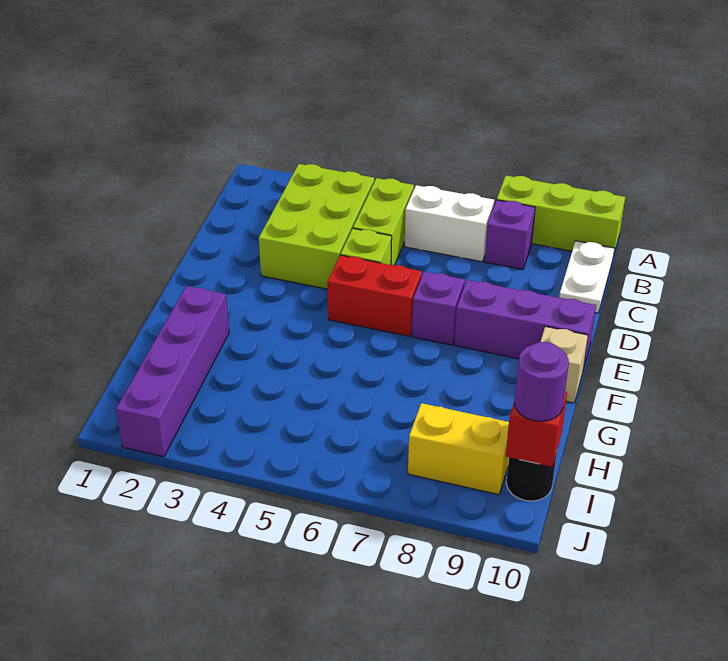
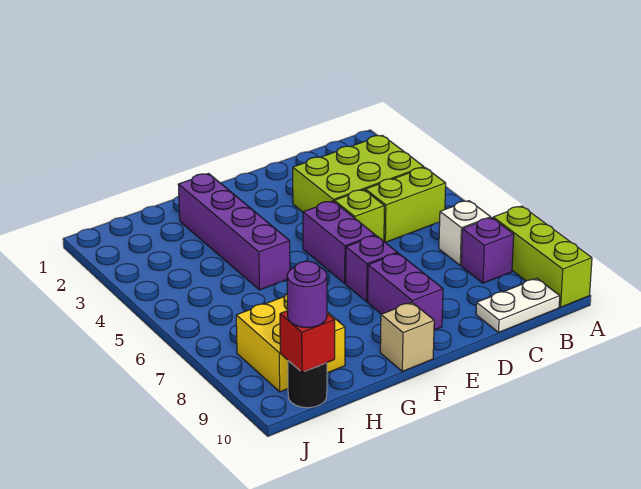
white brick B6:B7 level 1 -> white brick B7 level 1
red brick E5:E6 level 1 -> purple brick E5:E6 level 1
purple brick E8:E10 level 1 -> purple brick E8:E9 level 1
purple brick G2:J2 level 1 -> purple brick G2:G5 level 1
yellow brick I8:I9 level 1 -> yellow brick H8:I9 level 1

